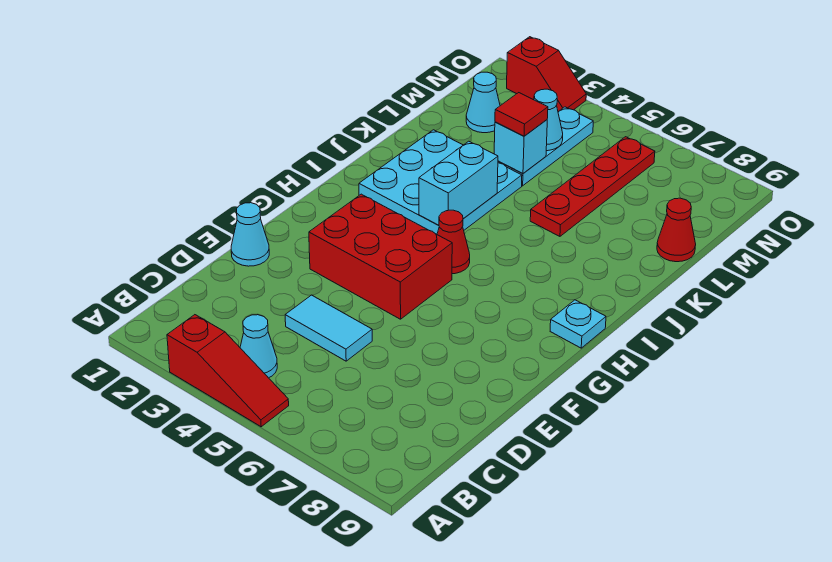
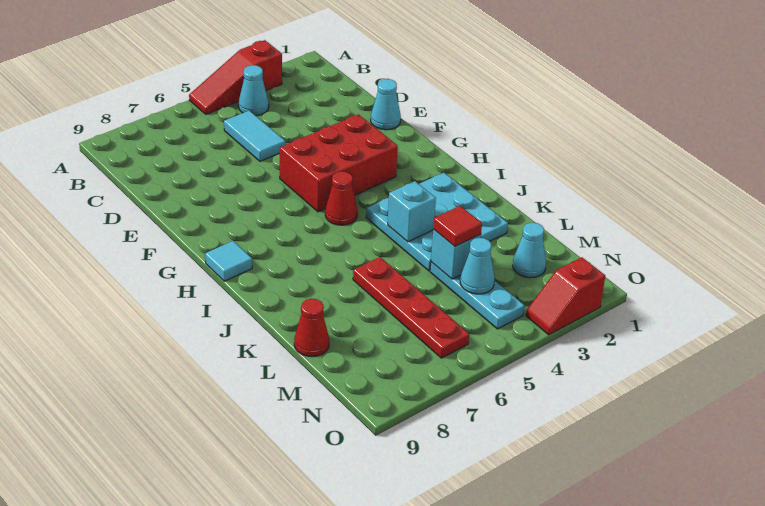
cyan tile D4:D5 level 1 -> cyan tile C5:D5 level 1
cyan plate H9 level 1 -> cyan tile H9 level 1
cyan brick I4:J4 level 2 -> cyan brick J4 level 2

